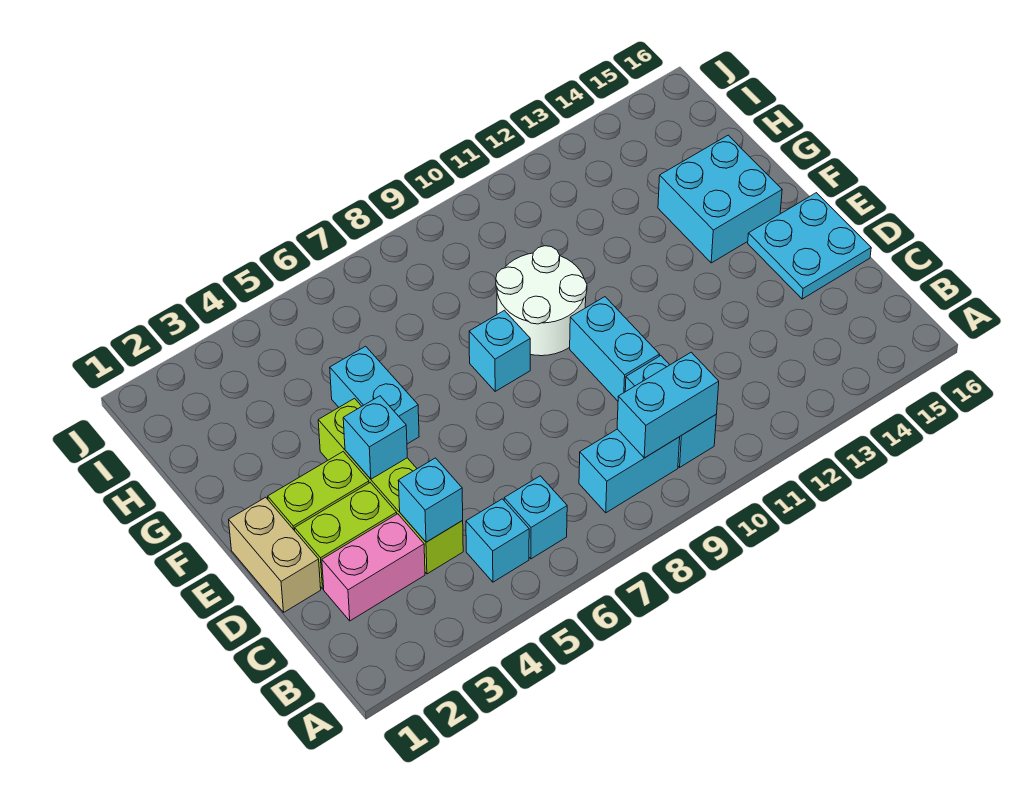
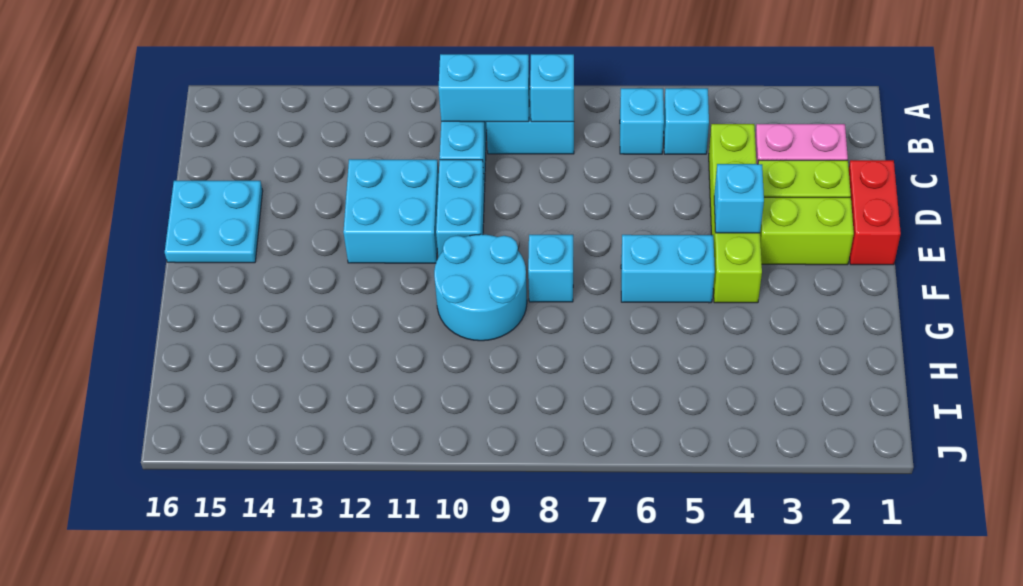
cyan brick C4 level 2 -> cyan brick B8 level 2
tan brick D1:E1 level 1 -> red brick D1:E1 level 1
cyan brick F5:G5 level 1 -> cyan brick F5:F6 level 1
white round brick F9:G10 level 1 -> cyan round brick F9:G10 level 1
cyan brick F14:G15 level 1 -> cyan brick D11:E12 level 1

